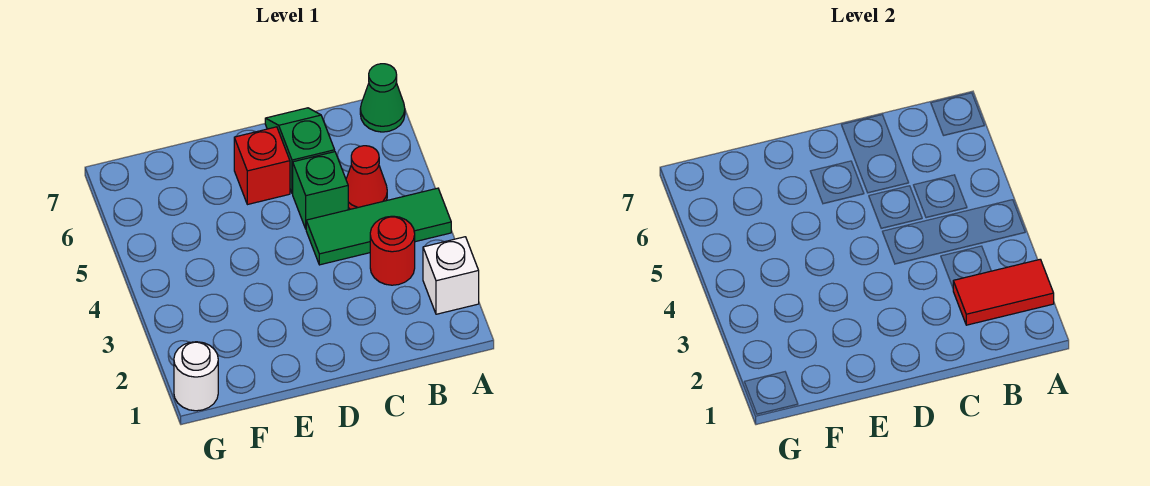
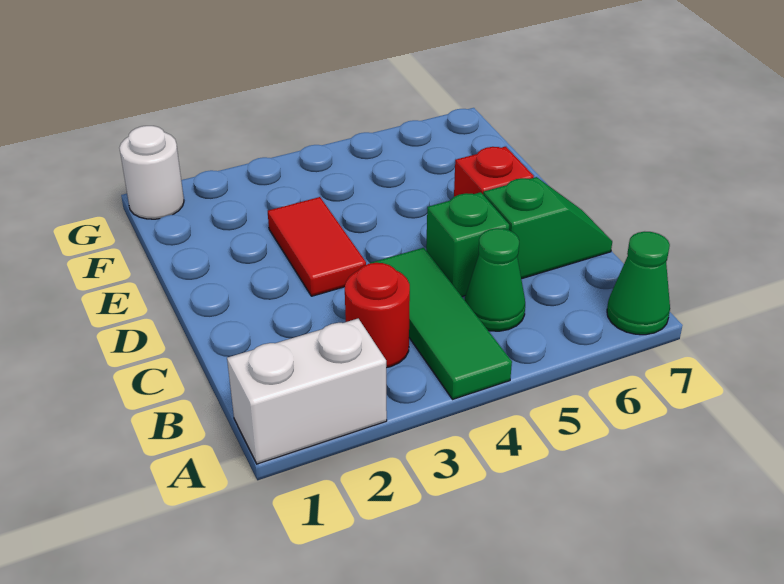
white brick A2 level 1 -> white brick A1:A2 level 1
red tile A2:B2 level 2 -> red tile D3:E3 level 1
red cone B5 level 1 -> green cone B5 level 1

